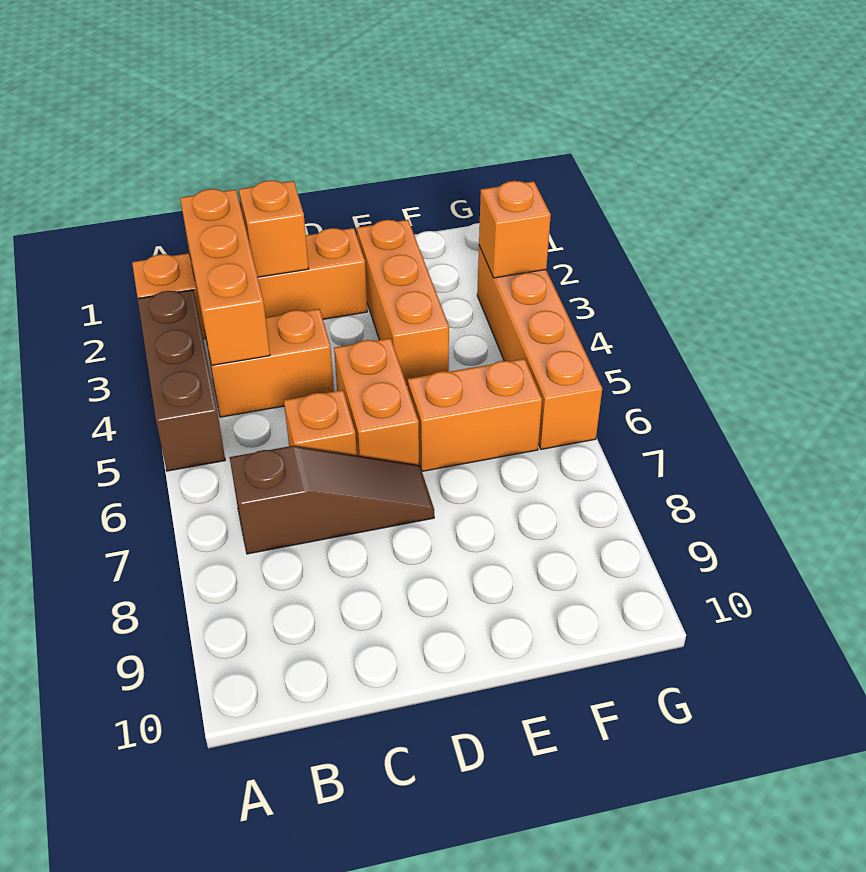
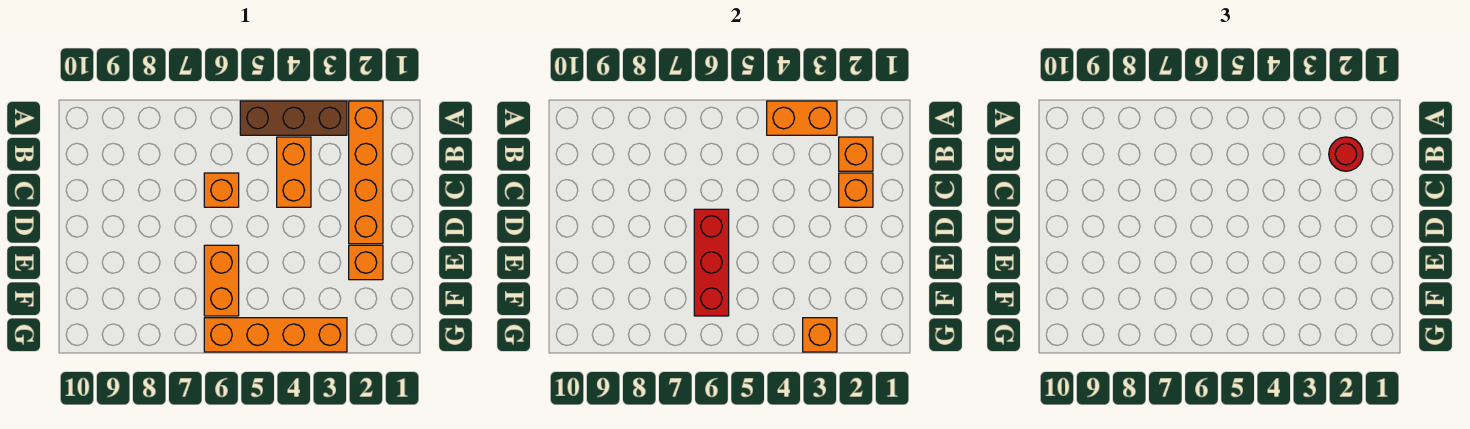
orange brick B2:B4 level 2 -> orange brick B2 level 2
none -> red round brick B2 level 3
brown slope B7:D7 level 1 top B -> none
orange brick D5:D6 level 1 -> orange brick A3:A4 level 2
none -> red brick D6:F6 level 2
orange brick E2:E4 level 1 -> orange brick E2 level 1

